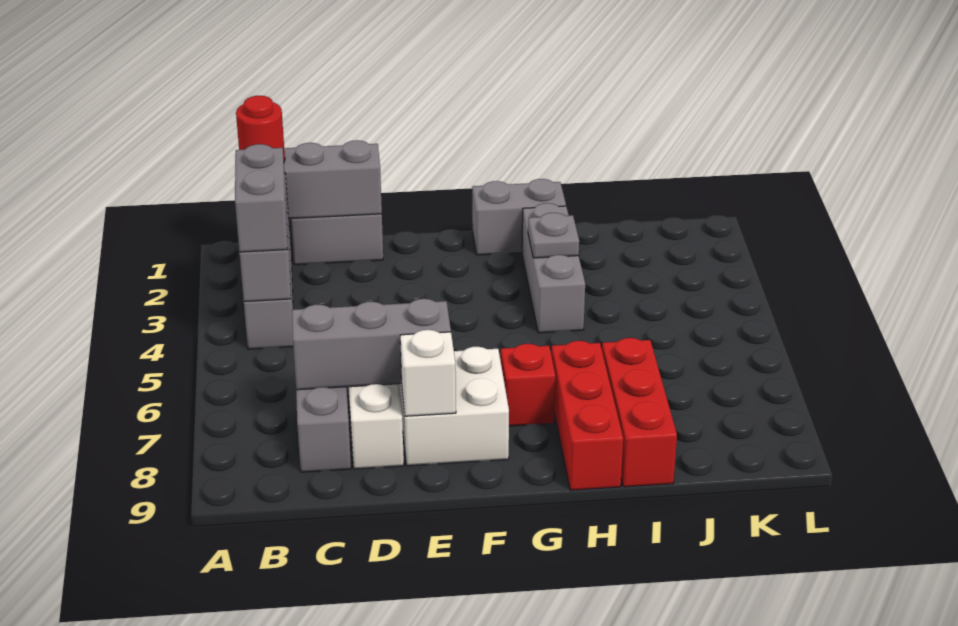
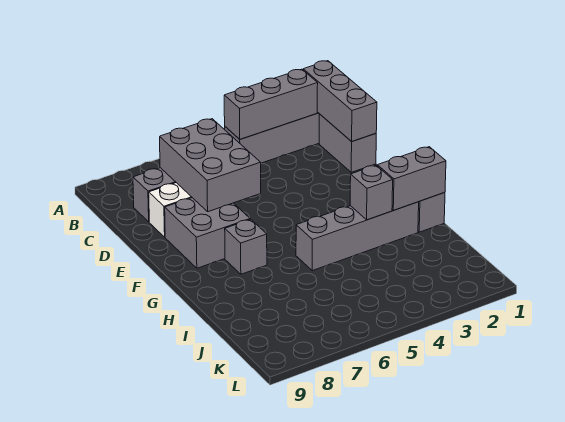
red round brick B1 level 3 -> none
grey brick B3:B4 level 3 -> grey brick H1:H2 level 2
grey brick C7:E7 level 2 -> grey brick C6:E7 level 2
white brick E7:F8 level 1 -> grey brick E7:F8 level 1
white brick E8 level 2 -> none
red brick G7 level 1 -> grey brick G7 level 1
grey brick H2:H4 level 1 -> grey brick H2:H5 level 1
grey plate H3 level 2 -> grey brick H3 level 2
red brick H7:H9 level 1 -> none
red brick I7:I9 level 1 -> none

